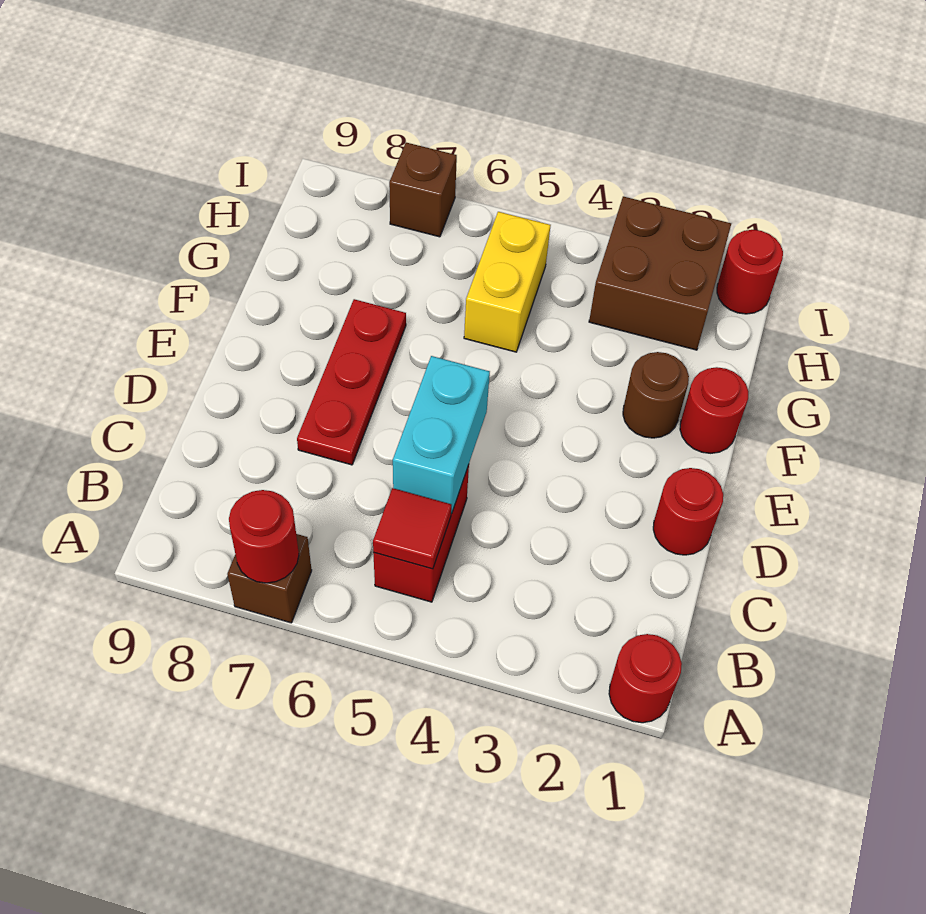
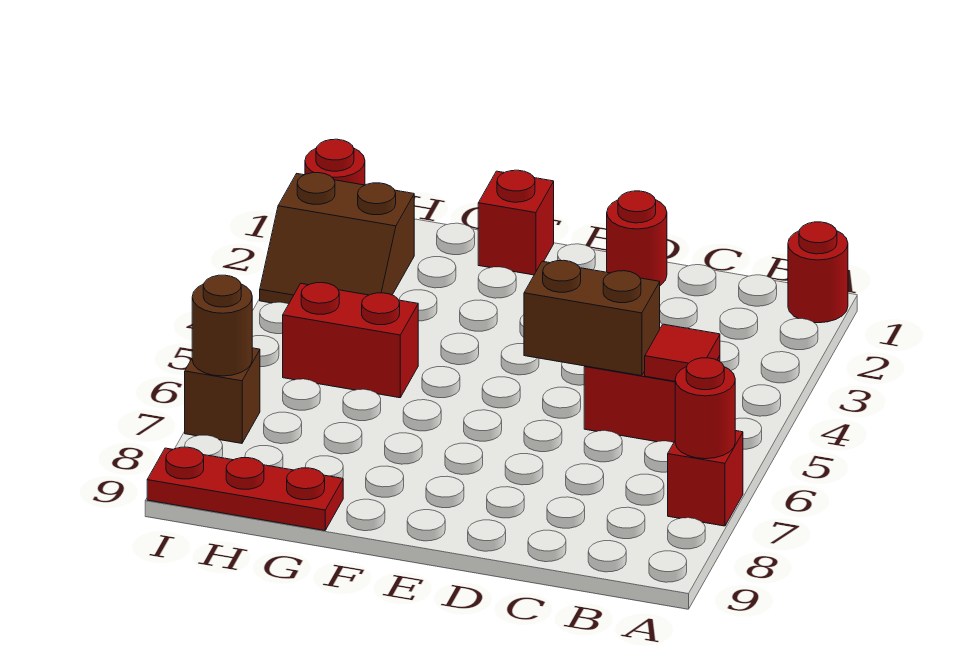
brown brick A7 level 1 -> red brick A7 level 1
cyan brick C5:D5 level 2 -> brown brick C5:D5 level 2
red plate D7:F7 level 1 -> red plate G9:I9 level 1
red round brick F1 level 1 -> red brick F1 level 1
brown round brick F2 level 1 -> brown round brick I7 level 2
yellow brick G5:H5 level 1 -> red brick G5:H5 level 1
brown brick H2:I3 level 1 -> brown slope H2:I3 level 1 top 2

